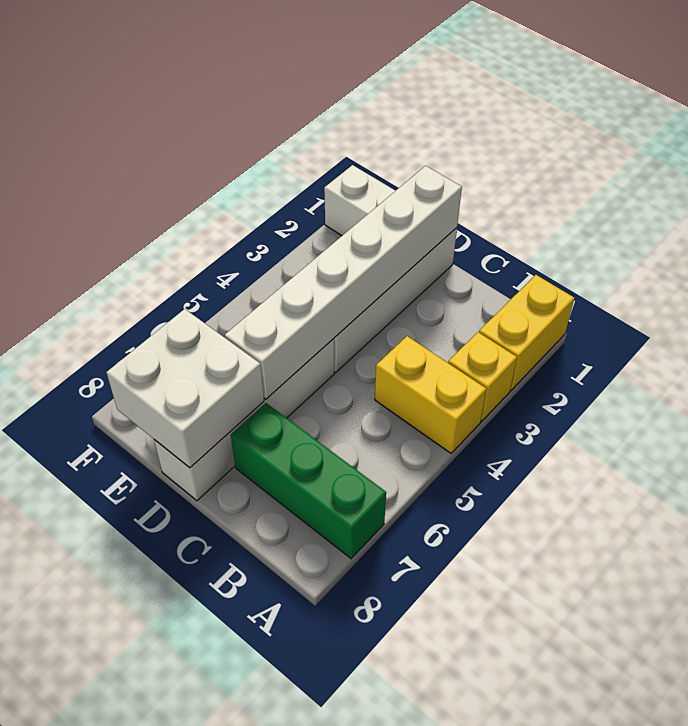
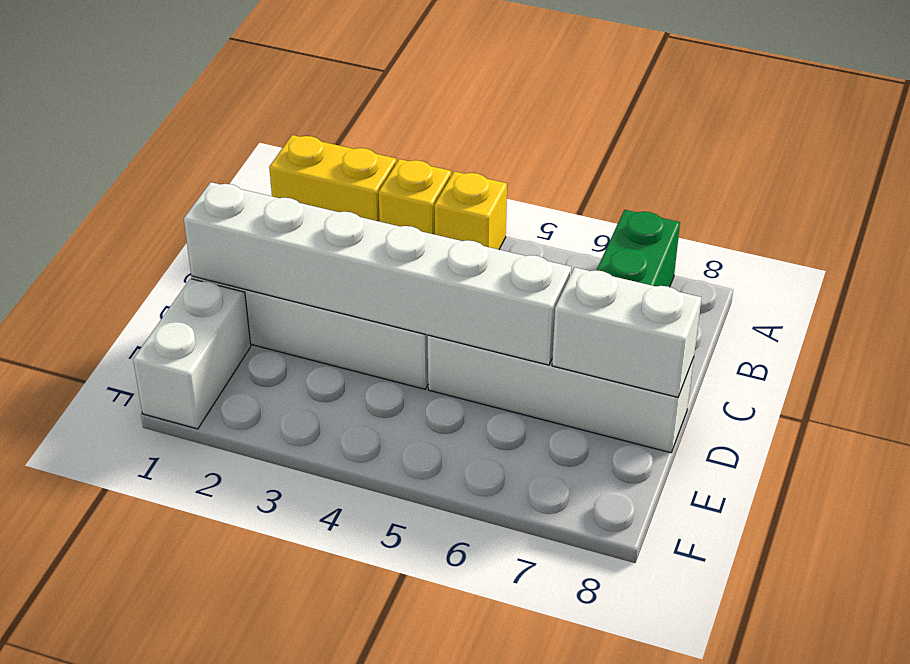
yellow brick A4:B4 level 1 -> yellow brick A4 level 1
white brick D7:E8 level 2 -> white brick D7:D8 level 2

